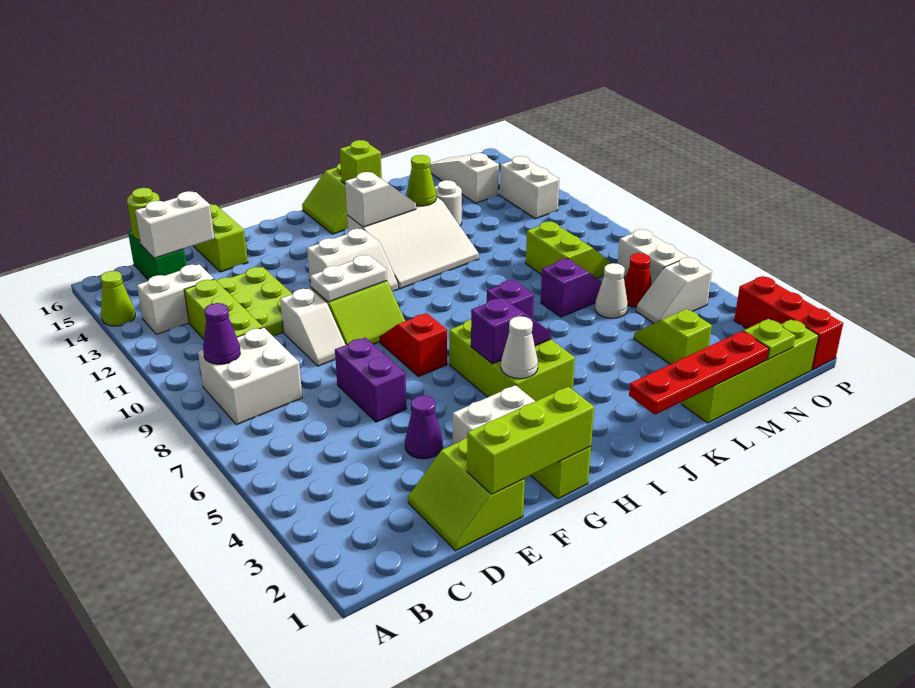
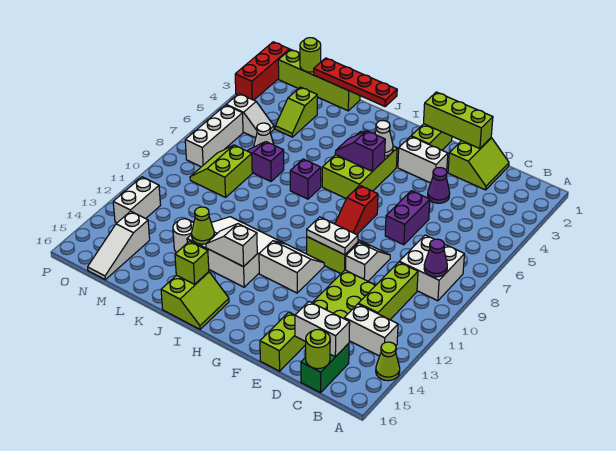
lime plate N1 level 2 -> lime round brick N1 level 2
red cone N6 level 1 -> none
white brick O6:O7 level 1 -> white brick O6:O8 level 1

